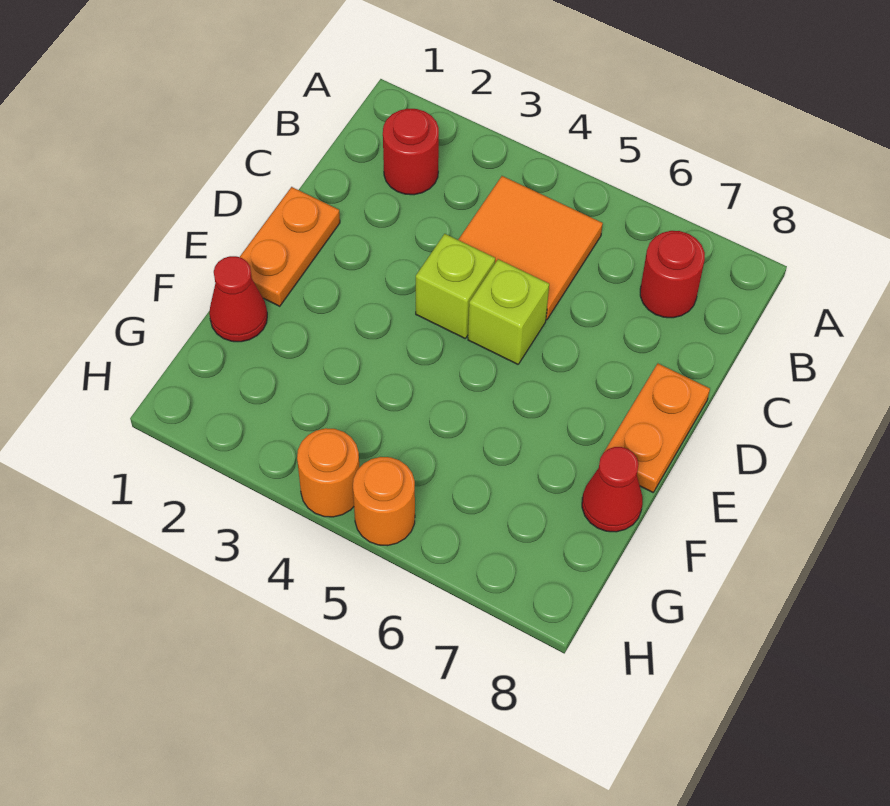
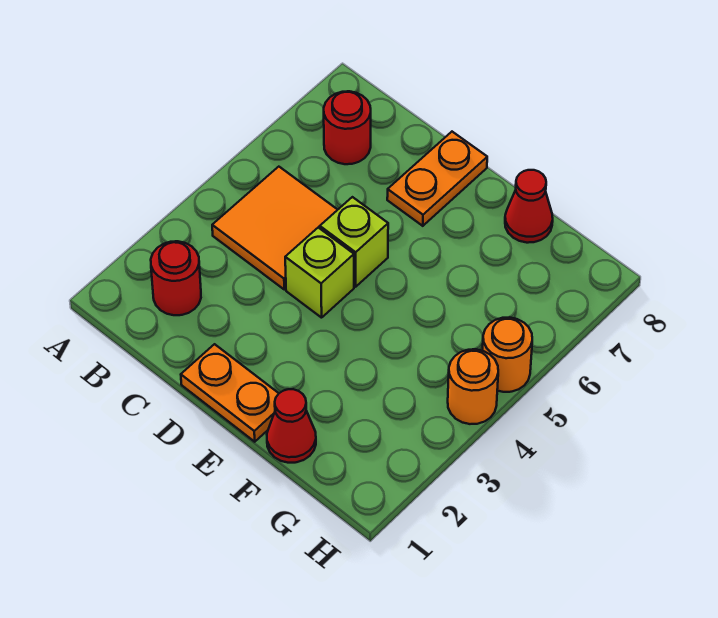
orange plate D8:E8 level 1 -> orange plate D7:D8 level 1

